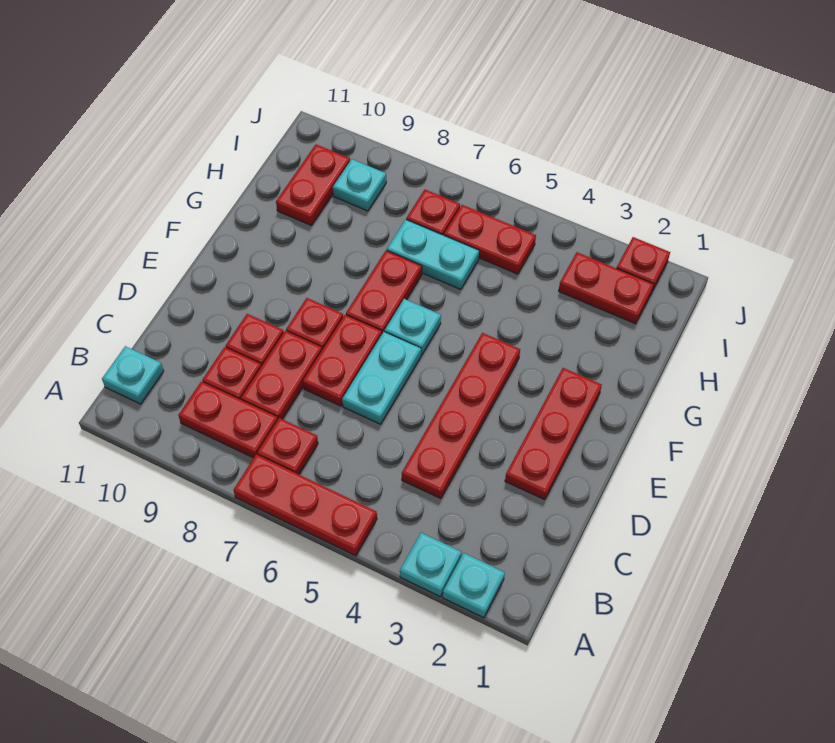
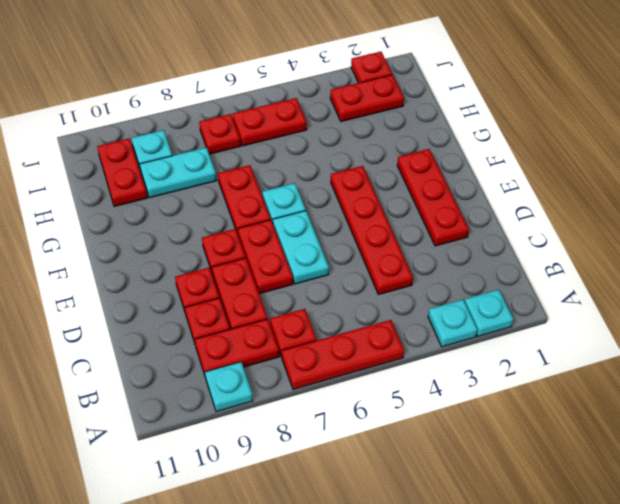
cyan plate B11 level 1 -> cyan plate A9 level 1
cyan plate H6:H7 level 1 -> cyan plate H8:H9 level 1

